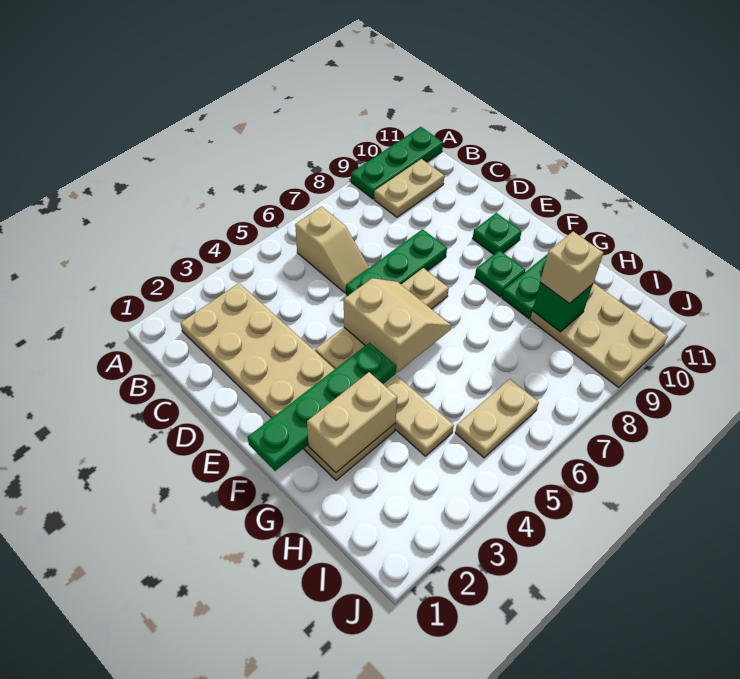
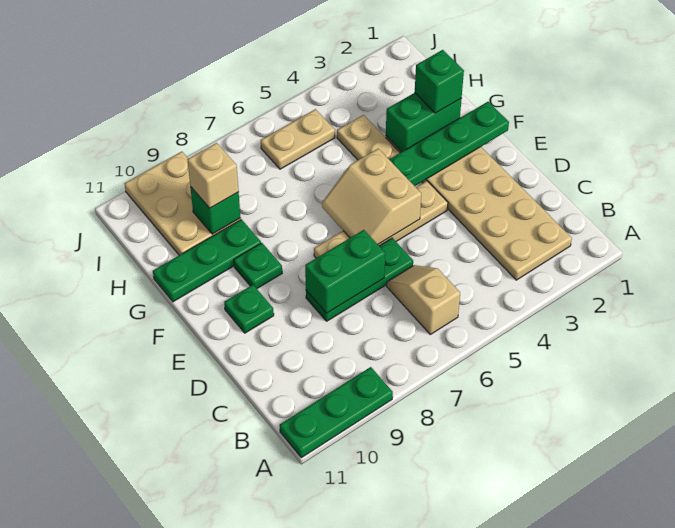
tan plate B9:B10 level 1 -> none
none -> green brick D7:D8 level 2
tan brick G2:G3 level 2 -> green brick G2:G3 level 2
none -> green brick G2 level 3

